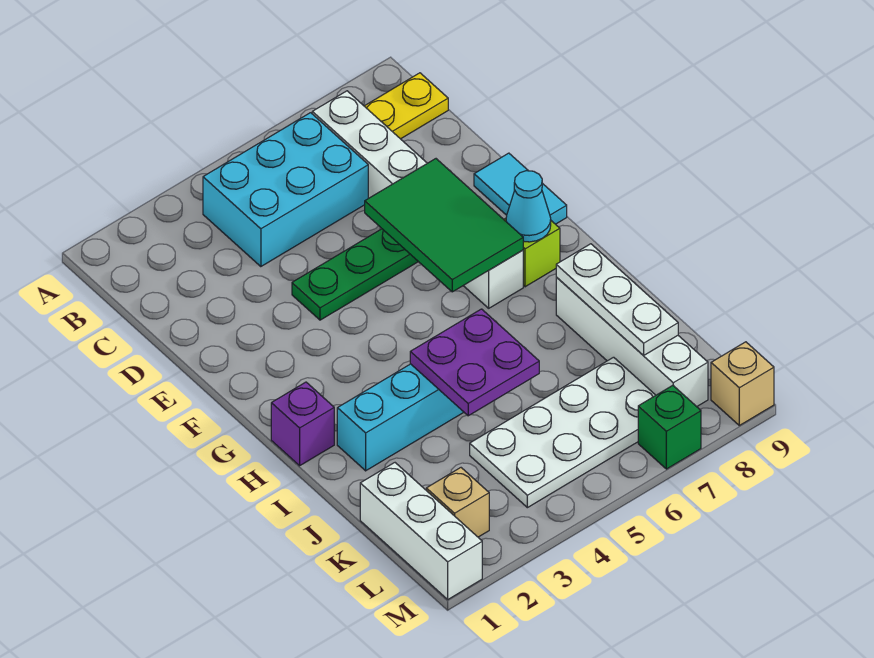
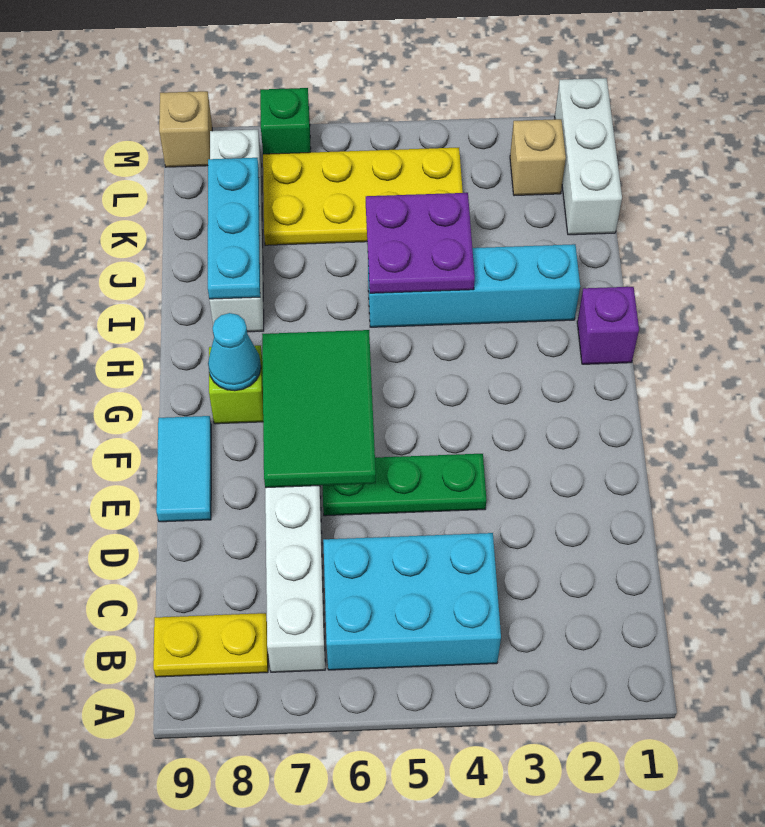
white plate I8:K8 level 2 -> cyan plate I8:K8 level 2
white plate K4:L7 level 1 -> yellow plate K4:L7 level 1

